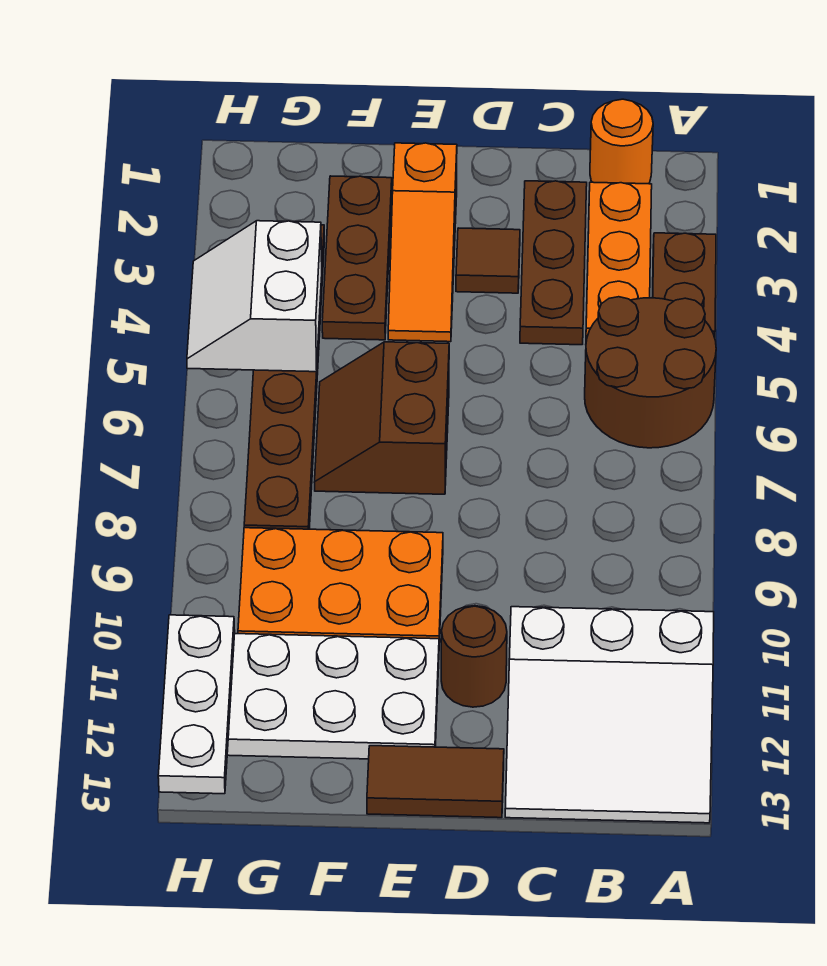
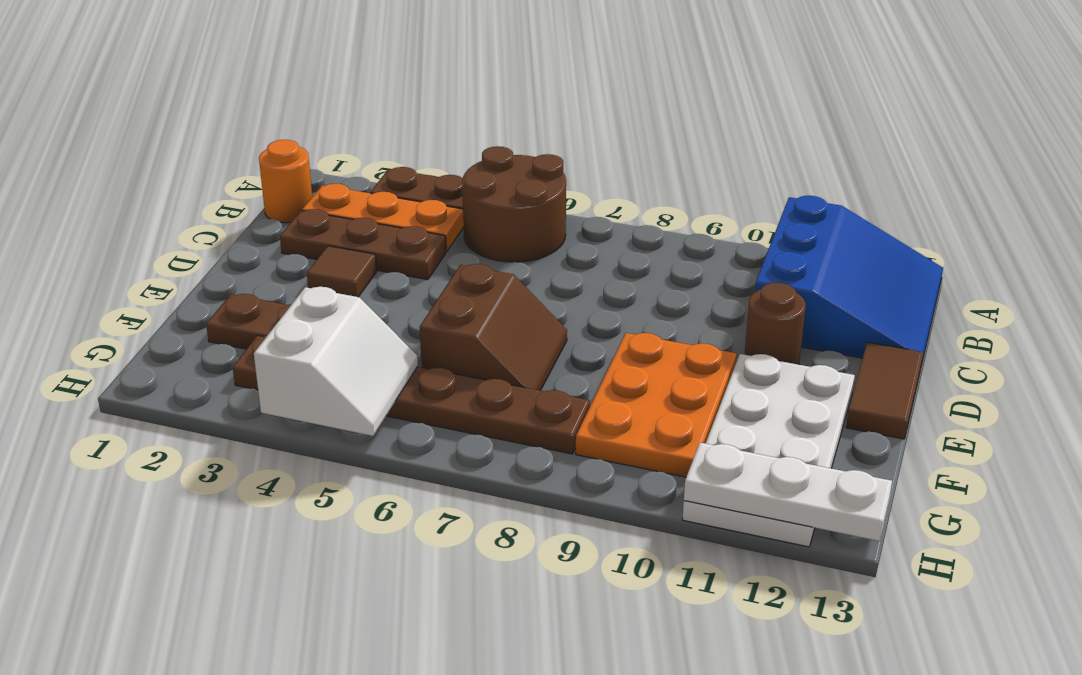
white slope A11:C13 level 1 top 11 -> blue slope A11:C13 level 1 top 11
orange slope E2:E4 level 1 top 2 -> none
brown slope E6:F7 level 1 top E -> brown slope E6:F7 level 1 top 6
white slope G4:H5 level 2 top G -> white slope G4:H5 level 2 top 4

